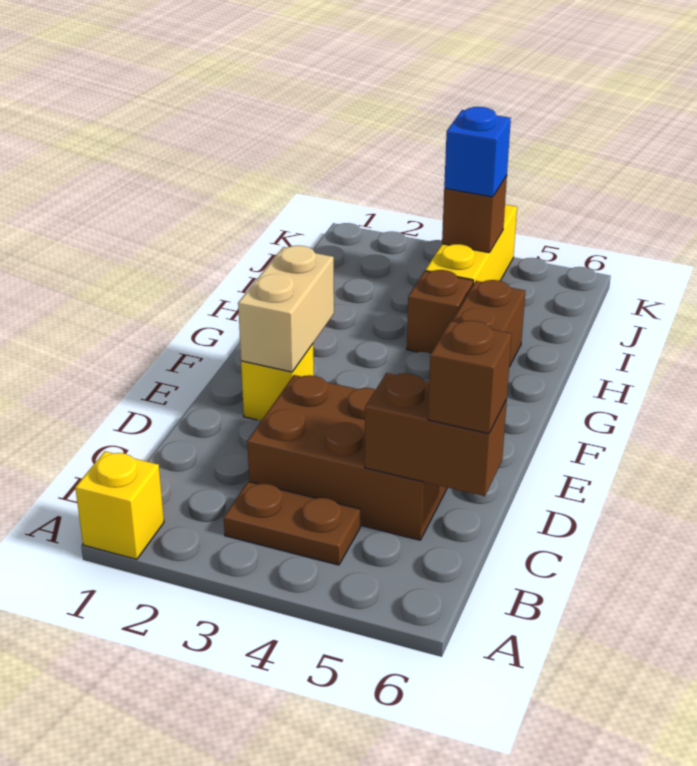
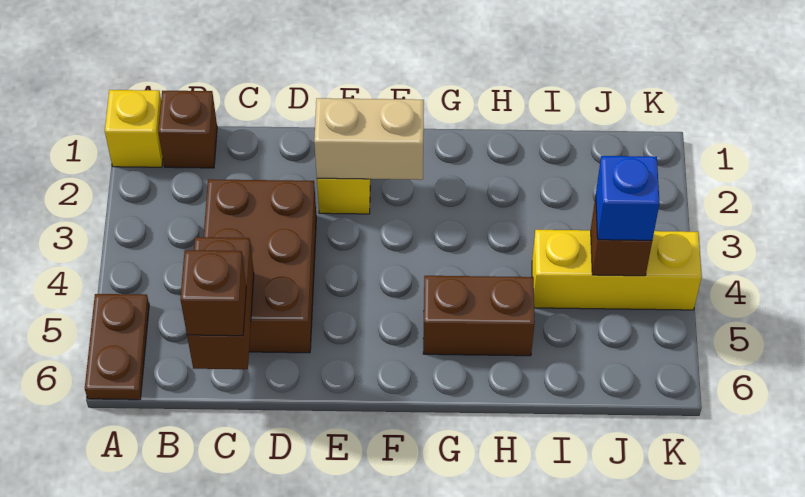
brown plate B3:B4 level 1 -> brown plate A5:A6 level 1
brown brick H4 level 1 -> brown brick B1 level 1

